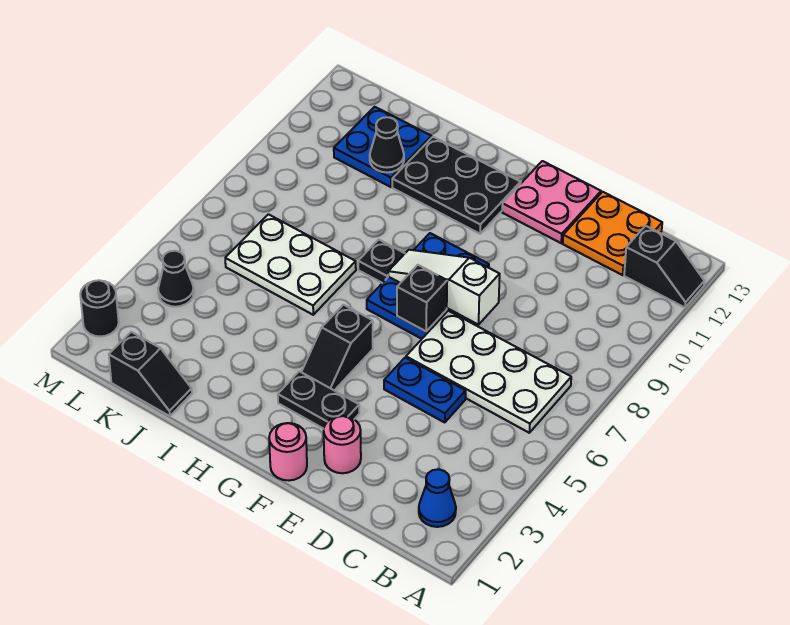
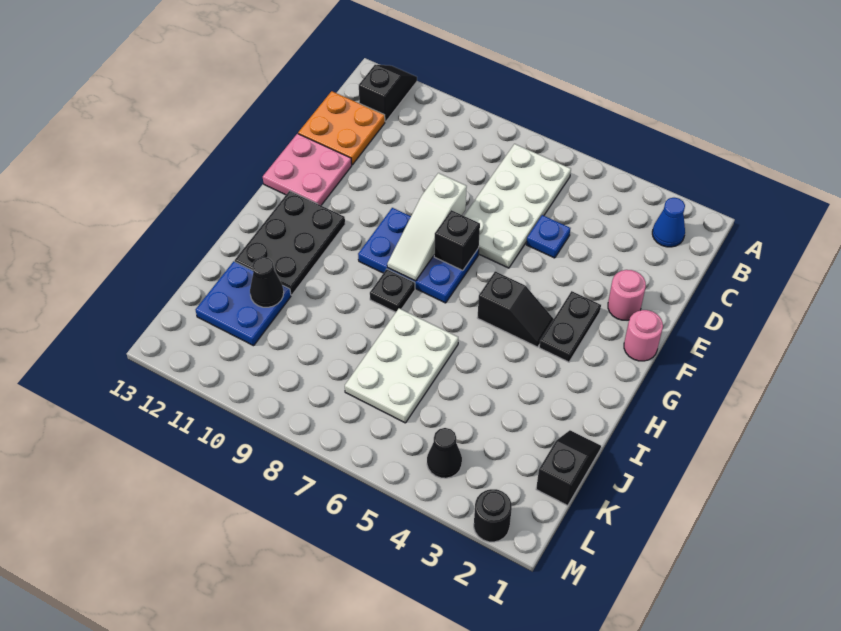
blue plate D5:E5 level 1 -> blue plate D5 level 1

